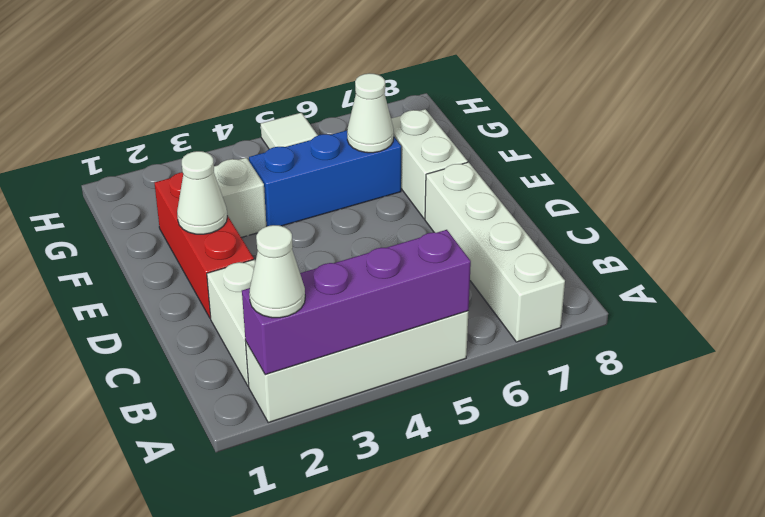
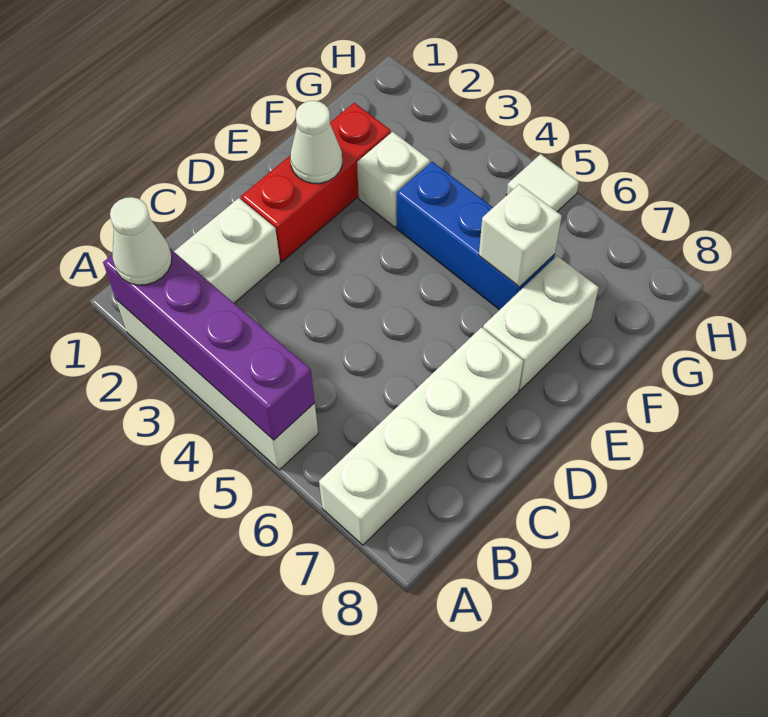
white cone F6 level 2 -> white brick F6 level 2

